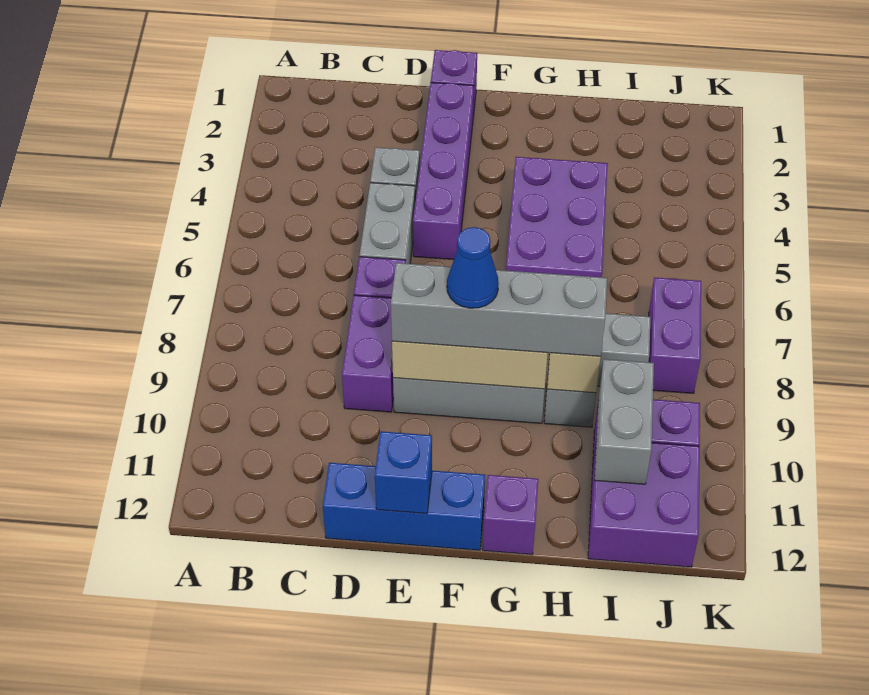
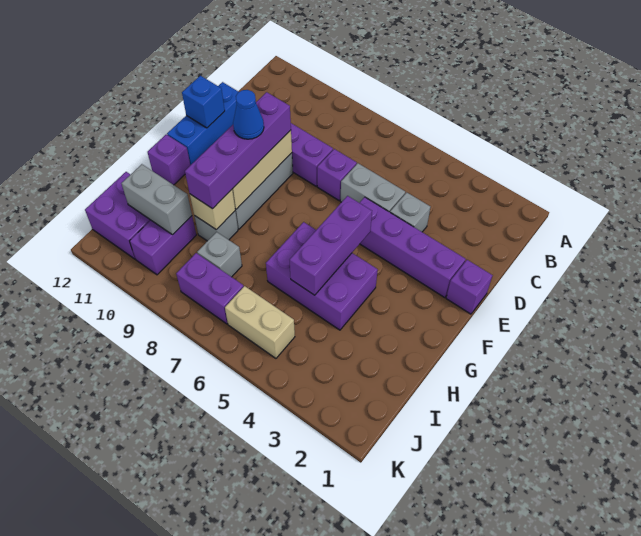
grey brick E9:H9 level 3 -> purple brick E9:H9 level 3
none -> purple brick F5:H5 level 2
none -> tan brick J5:J6 level 1

